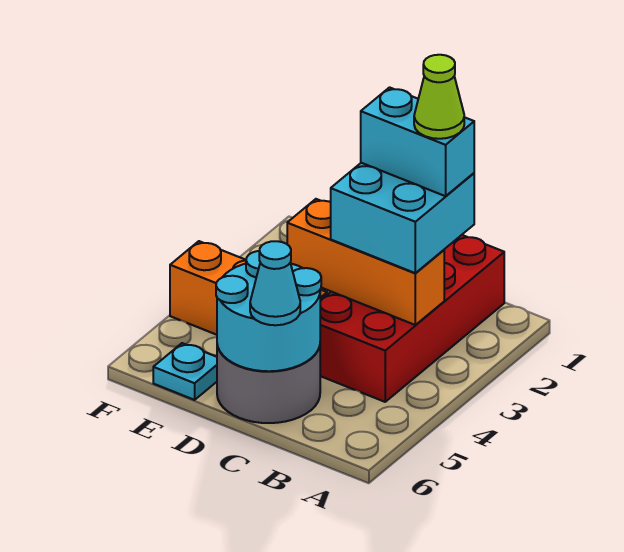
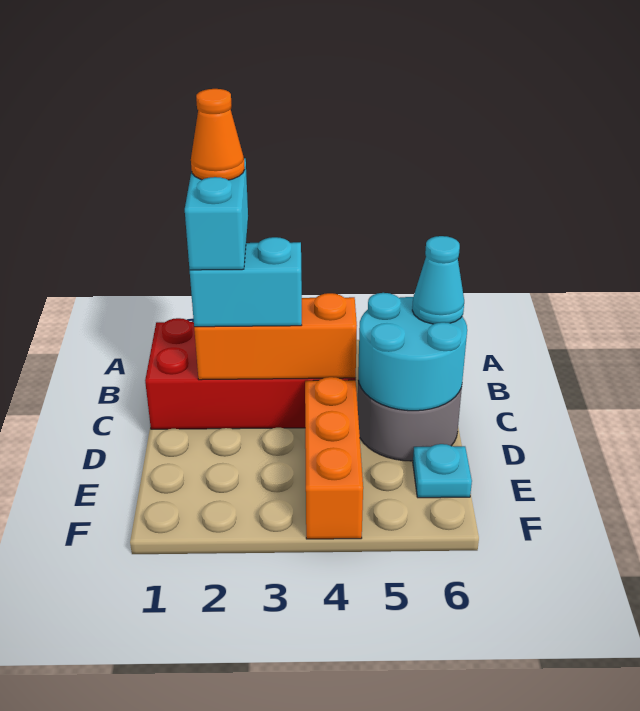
cyan brick B2:C3 level 3 -> cyan brick C2:C3 level 3
lime cone B2 level 5 -> orange cone B2 level 5
orange brick B3:D3 level 2 -> orange brick C2:C4 level 2

